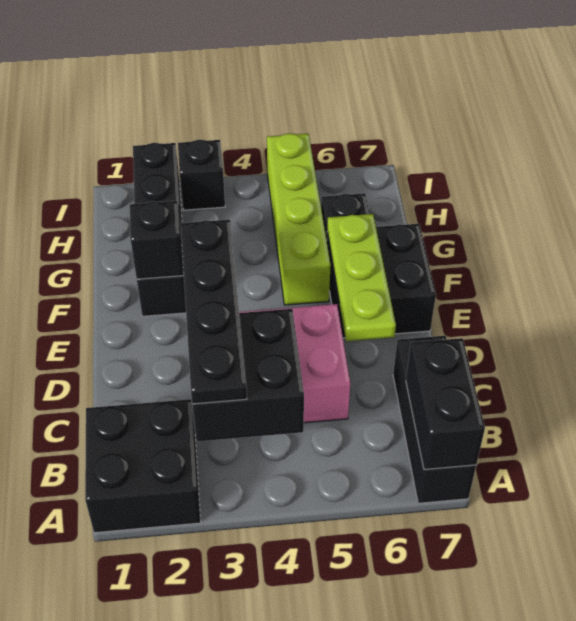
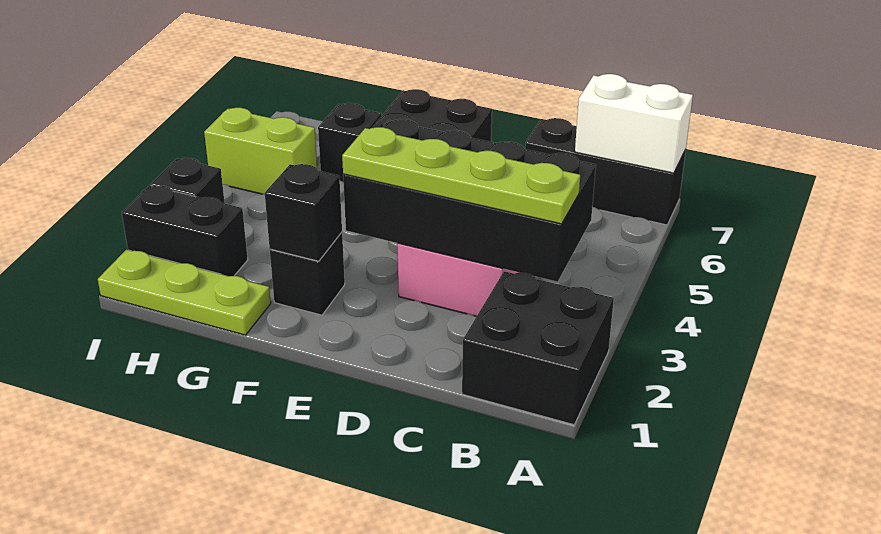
black brick A7:B7 level 2 -> white brick A7:B7 level 2
black brick B3:C4 level 2 -> black brick B3:E4 level 2
black plate B3:E3 level 3 -> lime plate B3:E3 level 3
lime plate D6:F6 level 2 -> lime plate G1:I1 level 1
lime brick F5:I5 level 1 -> lime brick H5:I5 level 1

